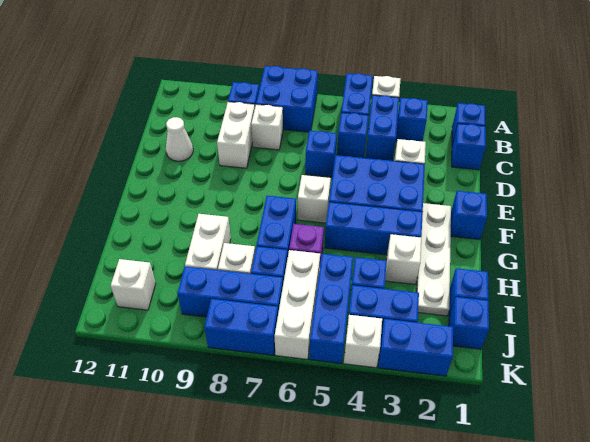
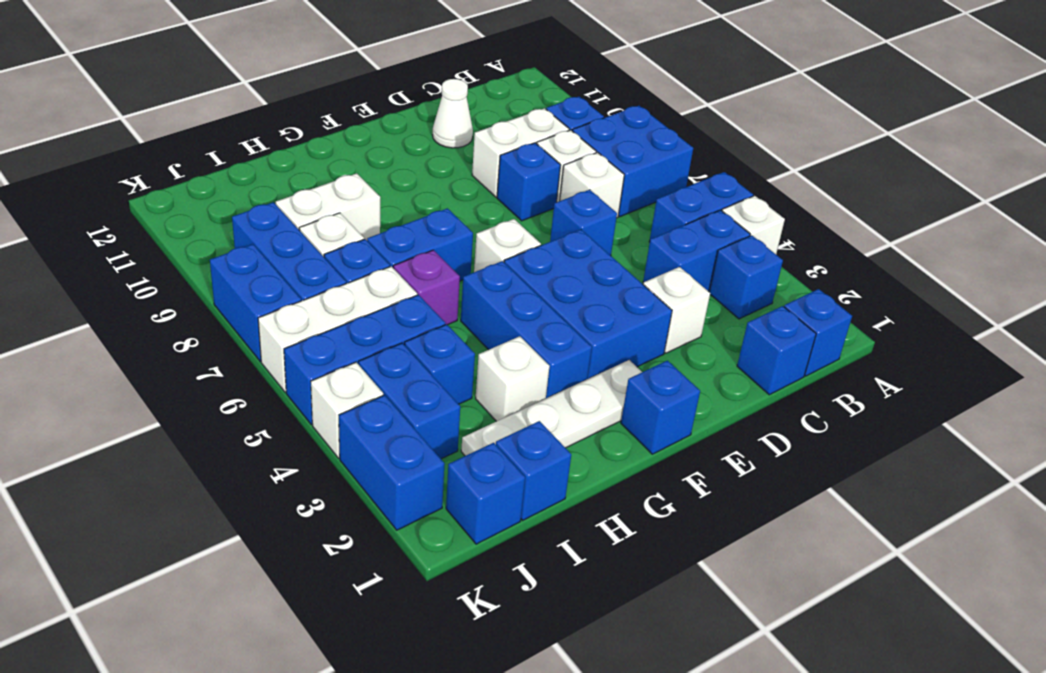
blue brick C5 level 1 -> blue brick D8 level 1
white brick J11 level 1 -> white brick C7 level 1

